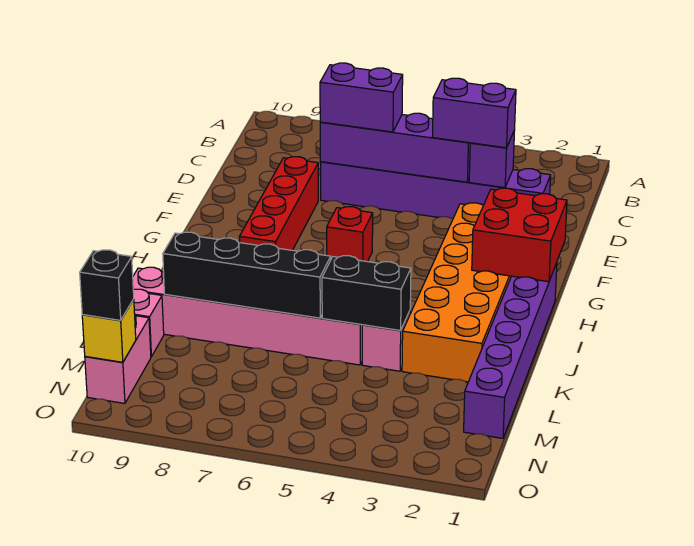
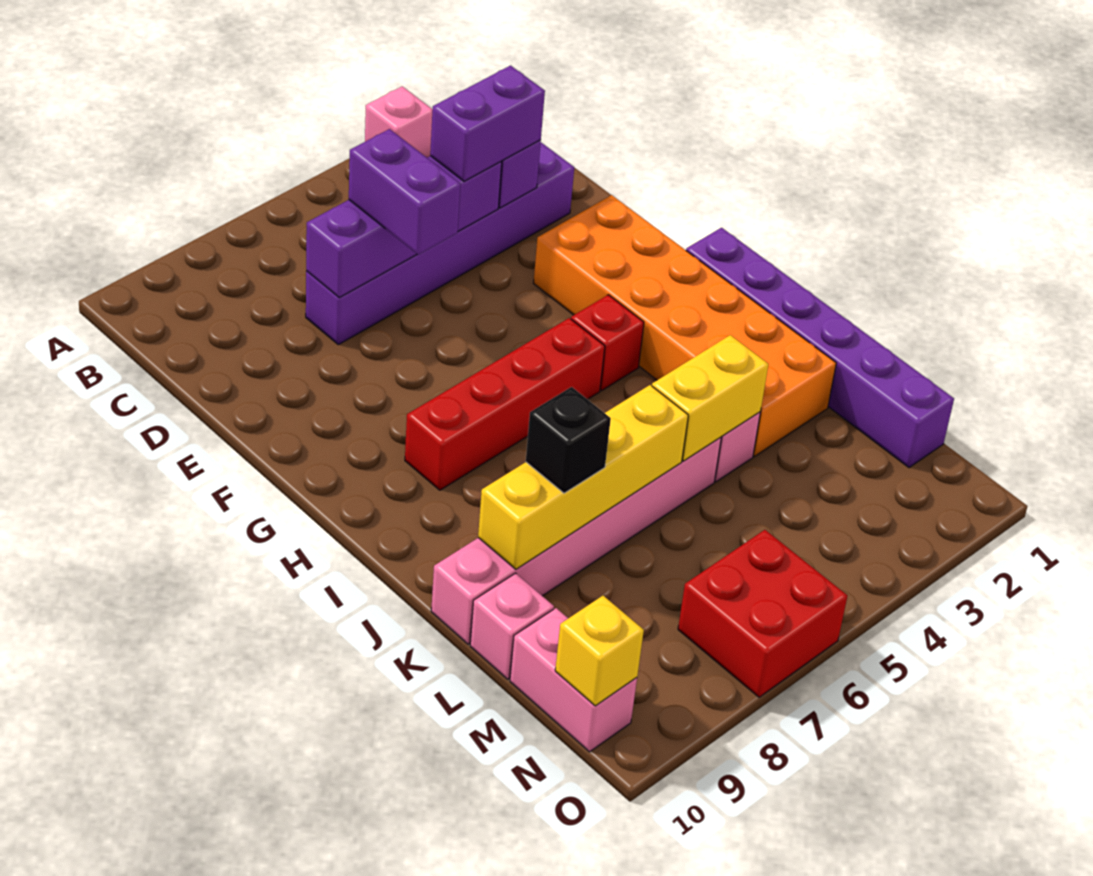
none -> pink brick A3 level 1
purple brick D6:D7 level 3 -> purple brick D6:E6 level 3
red brick E8:H8 level 1 -> red brick H5:H8 level 1
red brick G1:H2 level 2 -> red brick N6:O7 level 1
red brick G6 level 1 -> red brick H4 level 1
black brick K4:K5 level 2 -> yellow brick K4:K5 level 2
black brick K6:K9 level 2 -> yellow brick K6:K9 level 2
black brick N10 level 3 -> black brick K8 level 3

